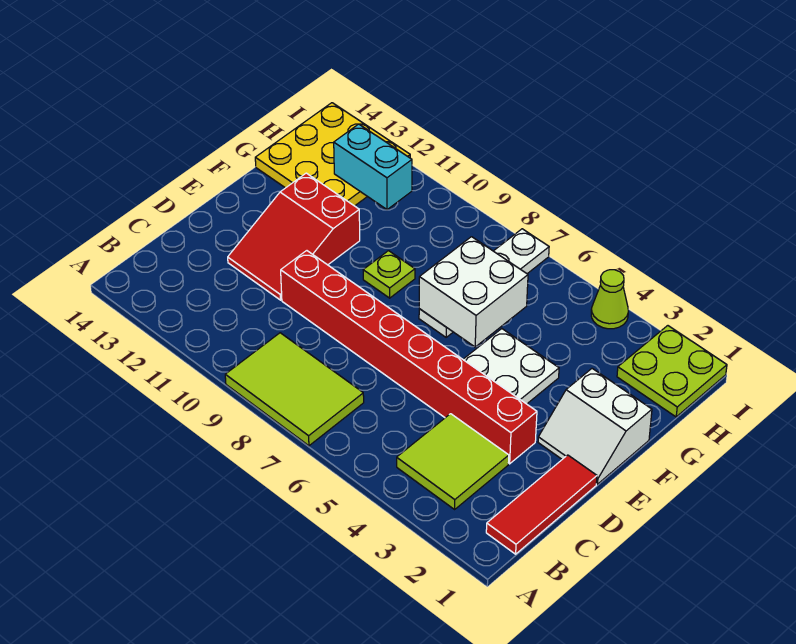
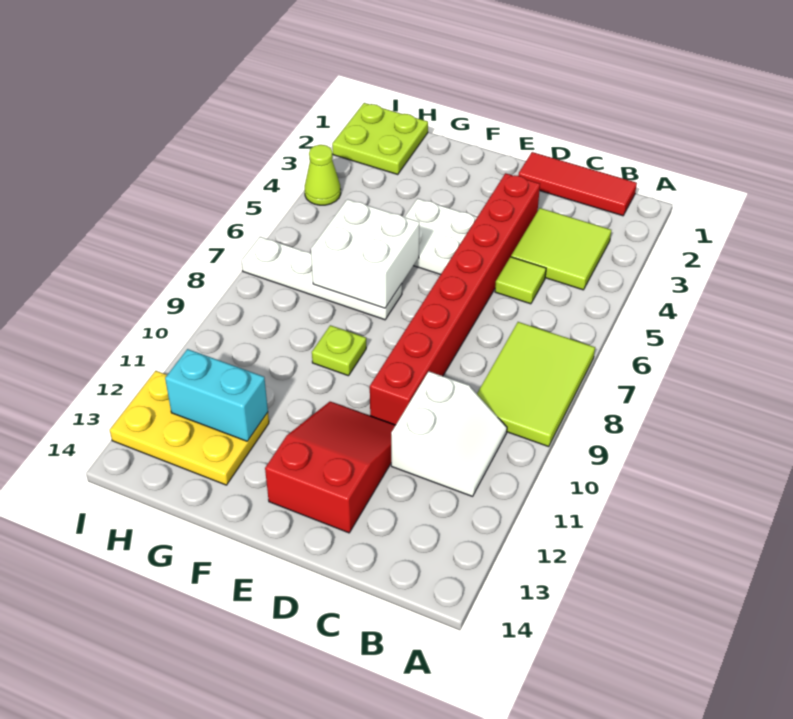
none -> lime tile C5 level 1
red slope D11:F12 level 1 top F -> red slope D11:E13 level 1 top 13
white slope E1:F2 level 1 top F -> white slope B10:C11 level 1 top C
yellow plate G12:I14 level 1 -> yellow plate G12:I13 level 1
cyan brick H11:H12 level 2 -> cyan brick G12:H12 level 2

